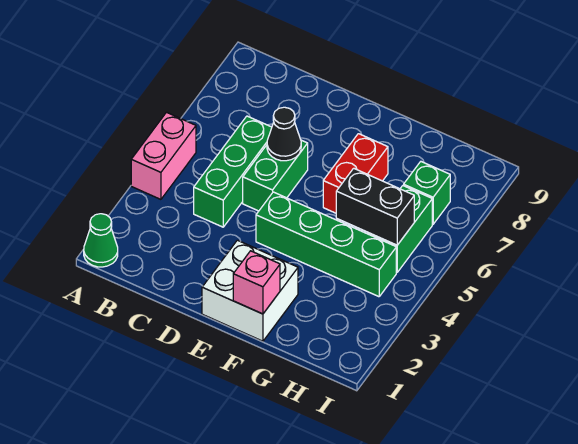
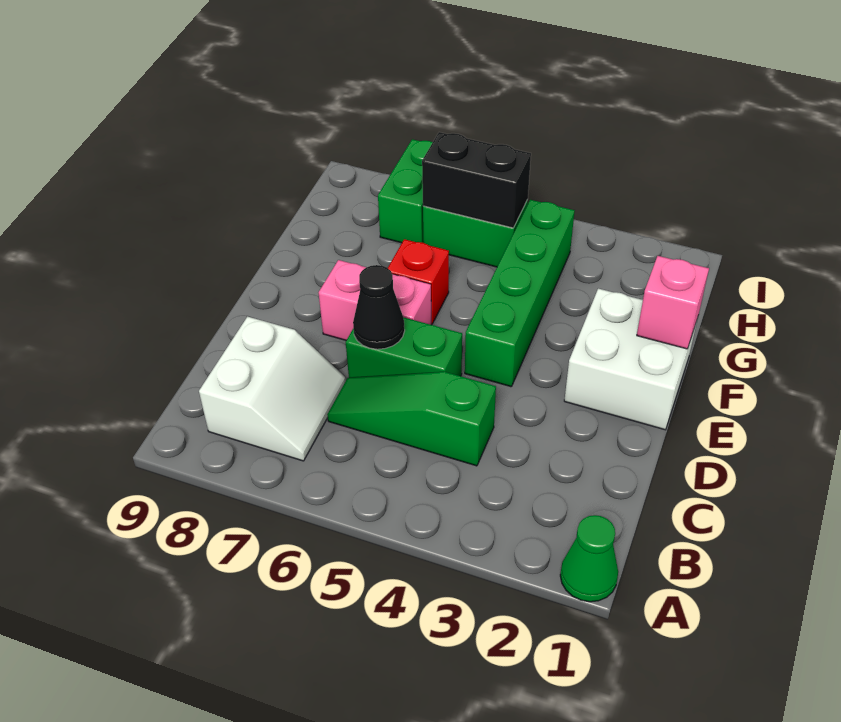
pink brick A4:A5 level 1 -> pink brick E6:E7 level 1
none -> white slope B7:C8 level 1 top 8
green brick C4:C6 level 1 -> green slope C4:C6 level 1 top 4
red brick F6:F7 level 1 -> red brick F6 level 1
black brick G5:H5 level 2 -> black brick H5:H6 level 2
green brick H7 level 1 -> green brick H7:I7 level 1

